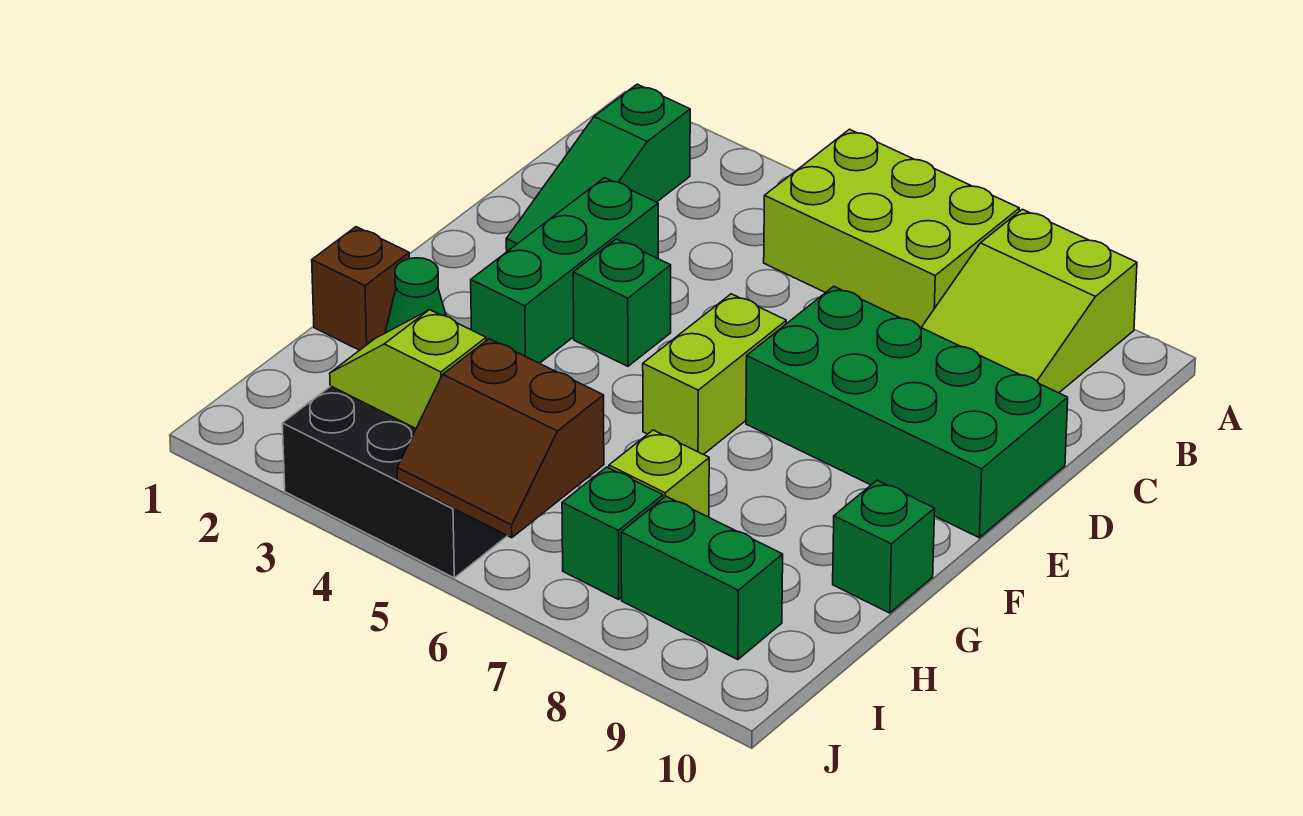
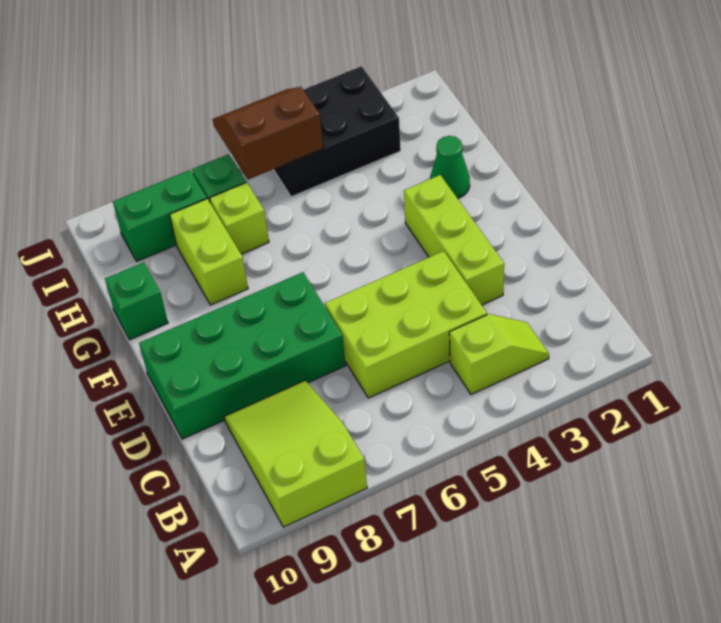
lime brick A5:B7 level 1 -> lime brick C4:D6 level 1
green slope B2:D2 level 1 top B -> none
green brick D3:F3 level 1 -> lime brick D3:F3 level 1
green brick E4 level 1 -> none
lime brick E6:F6 level 1 -> lime brick G8:H8 level 1
brown brick G1 level 1 -> none
lime slope I3:I4 level 2 top 4 -> lime slope B3:B4 level 1 top 4

